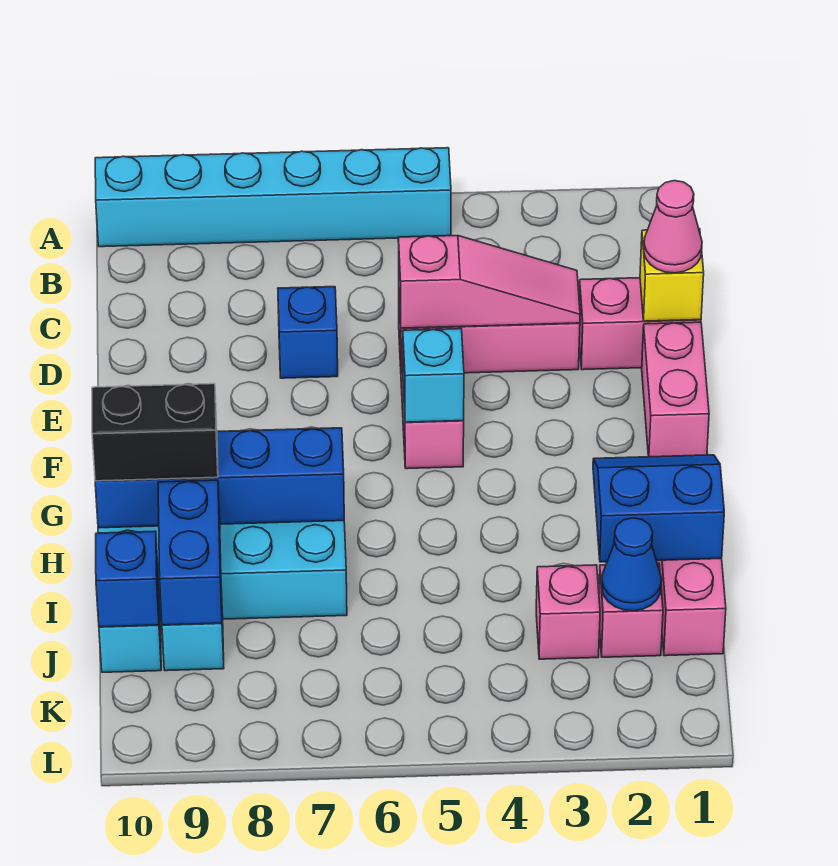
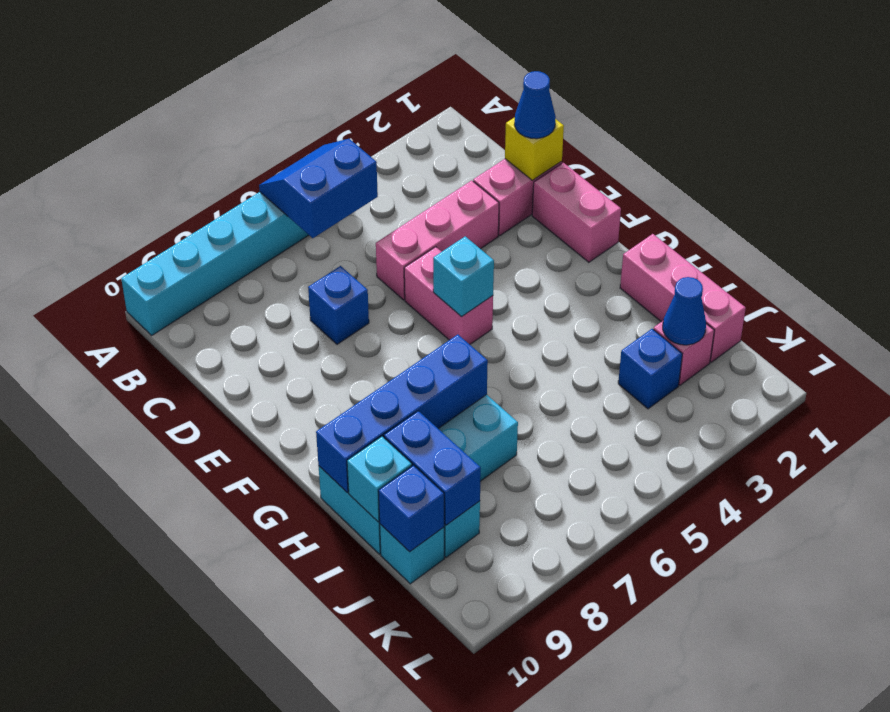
pink cone D1 level 3 -> blue cone D1 level 3
pink slope D3:D5 level 2 top 5 -> none
blue slope H1:I2 level 2 top I -> blue slope A5:B6 level 2 top B
black brick H9:H10 level 3 -> none
none -> cyan brick I10 level 2
pink brick J3 level 1 -> blue brick J3 level 1

